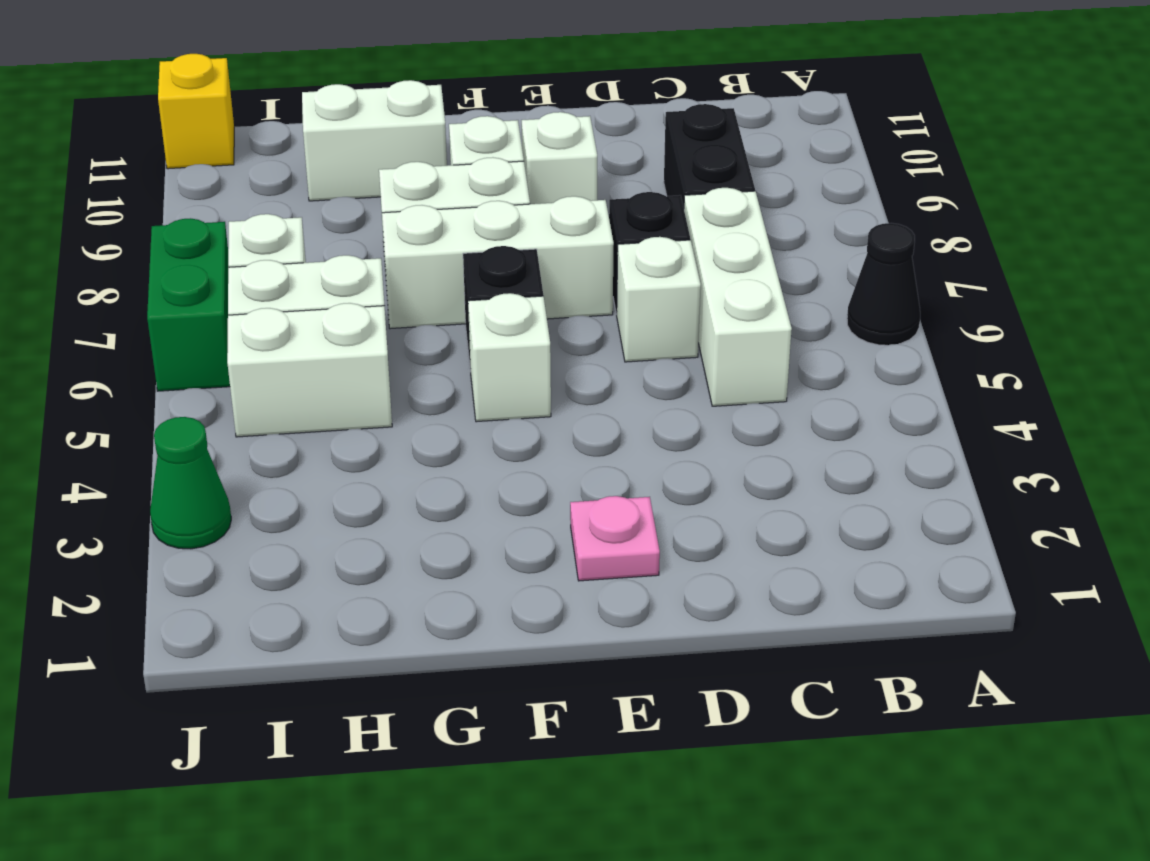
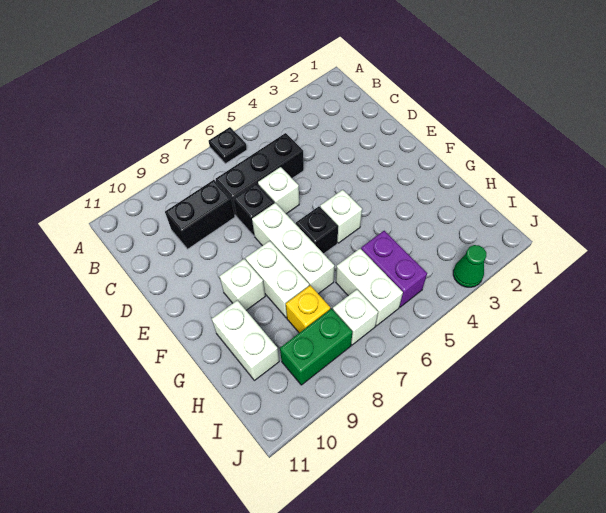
black cone A6 level 1 -> black plate A6 level 1
white brick C5:C7 level 1 -> black brick C5:C7 level 1
pink plate E2 level 1 -> none
white brick E9 level 1 -> none
white brick H5:I5 level 1 -> purple brick H5:I5 level 1
green brick J6:J7 level 1 -> green brick I8:I9 level 1
yellow brick J11 level 1 -> yellow brick H8 level 1

